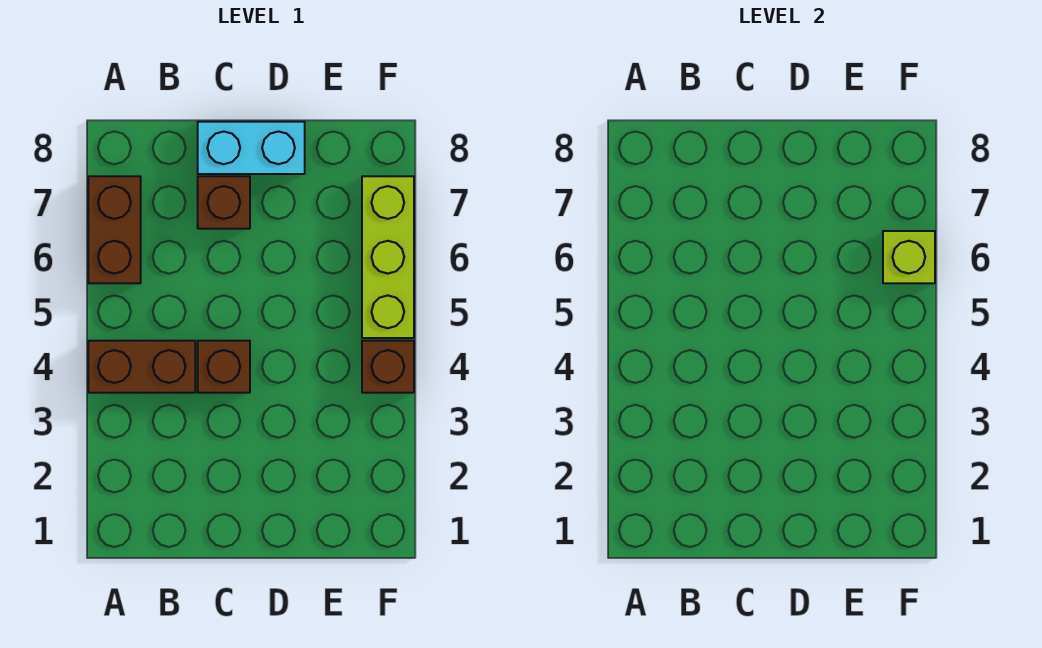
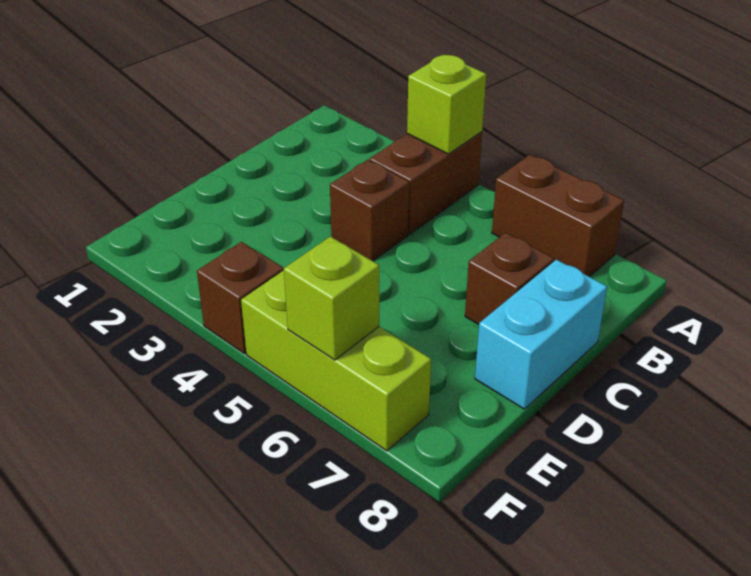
none -> lime brick A4 level 2

